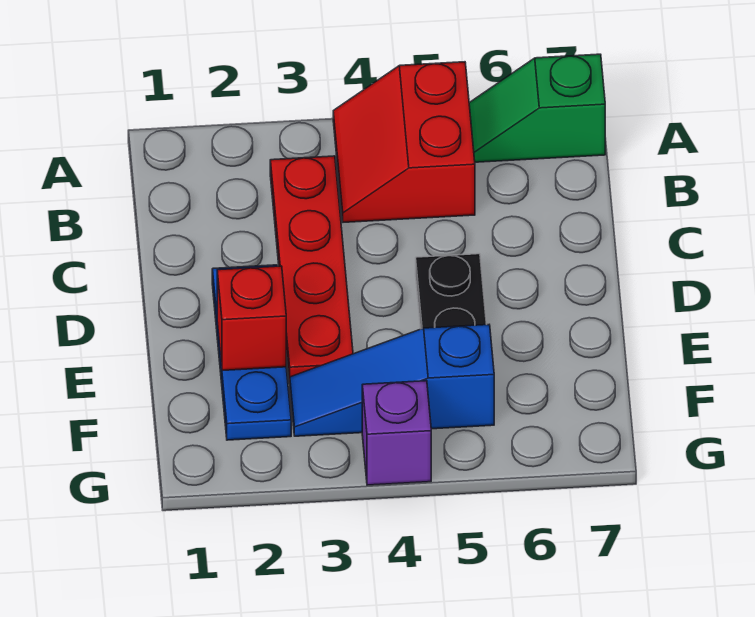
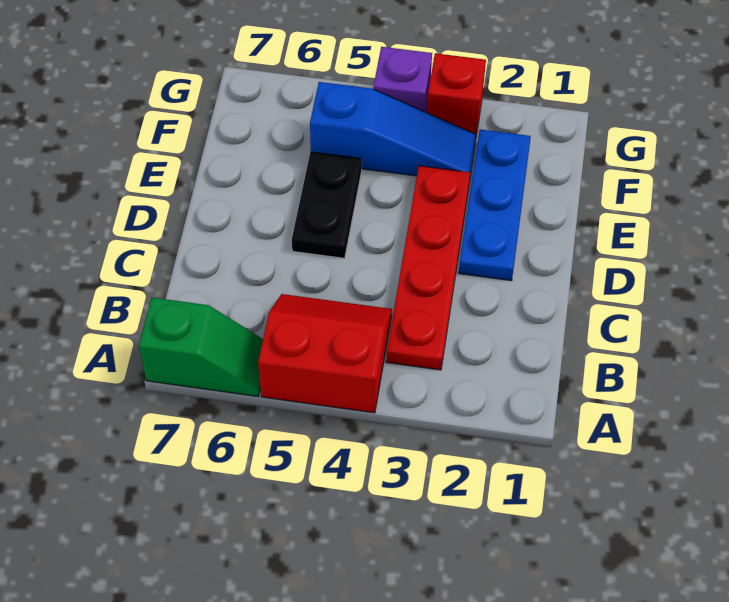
red slope A4:B5 level 1 top 5 -> red slope A4:B5 level 1 top A
red brick E2 level 2 -> red brick G3 level 1

